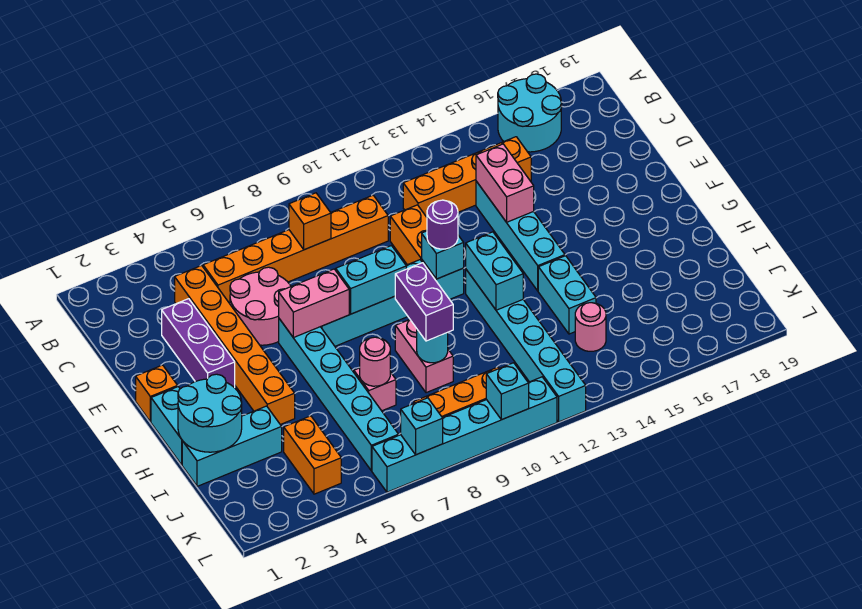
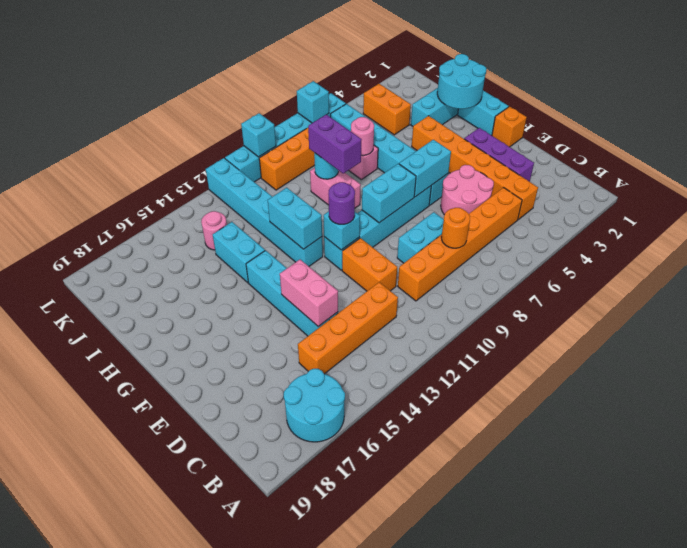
orange brick C8 level 2 -> orange round brick C8 level 2
none -> cyan brick D8:D9 level 1
pink brick F6:F7 level 2 -> cyan brick F6:F7 level 2

